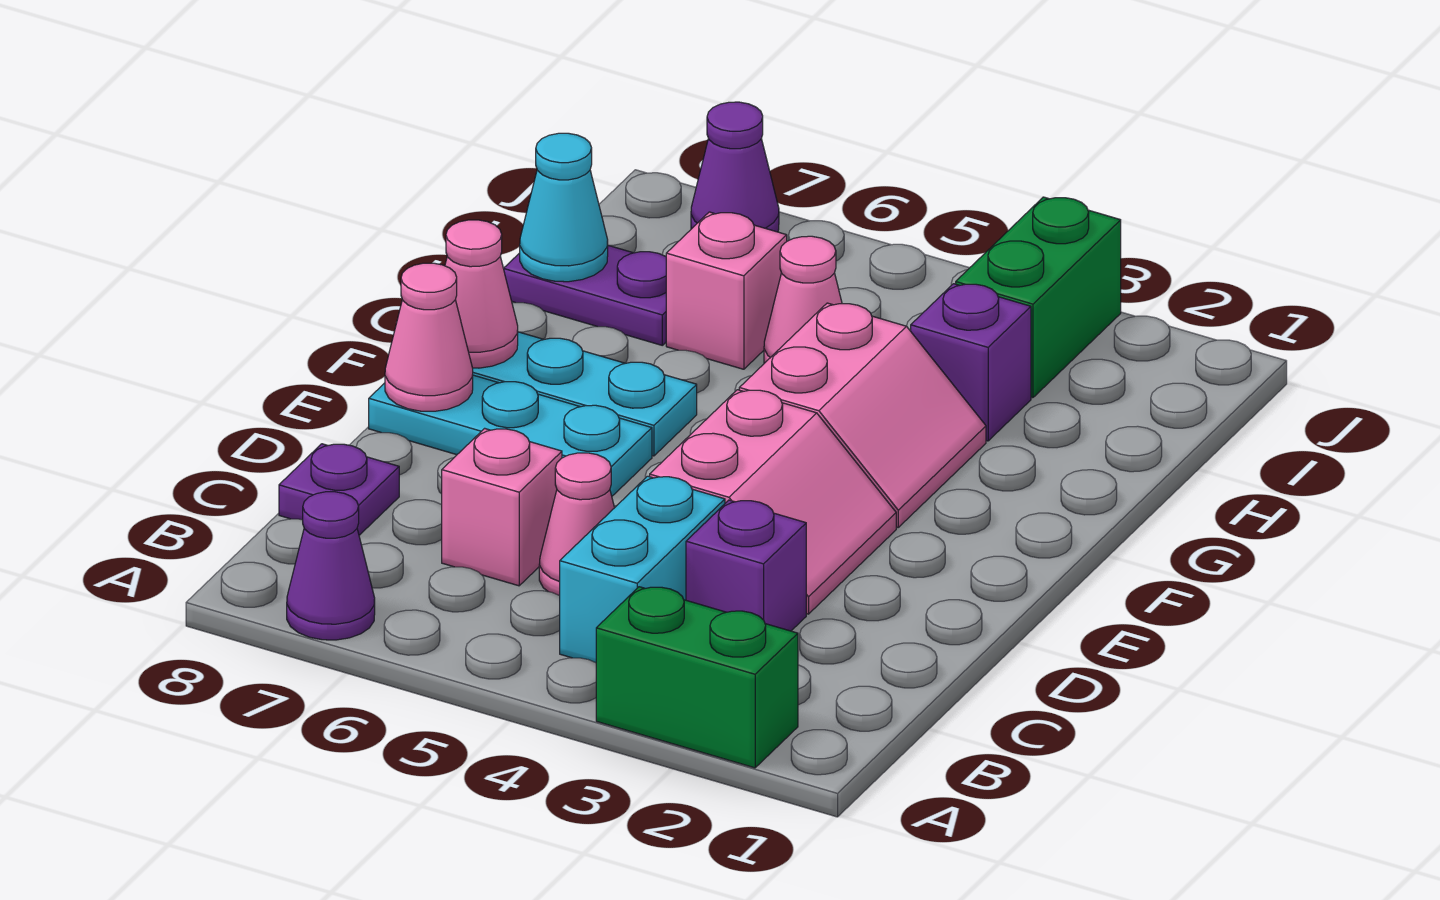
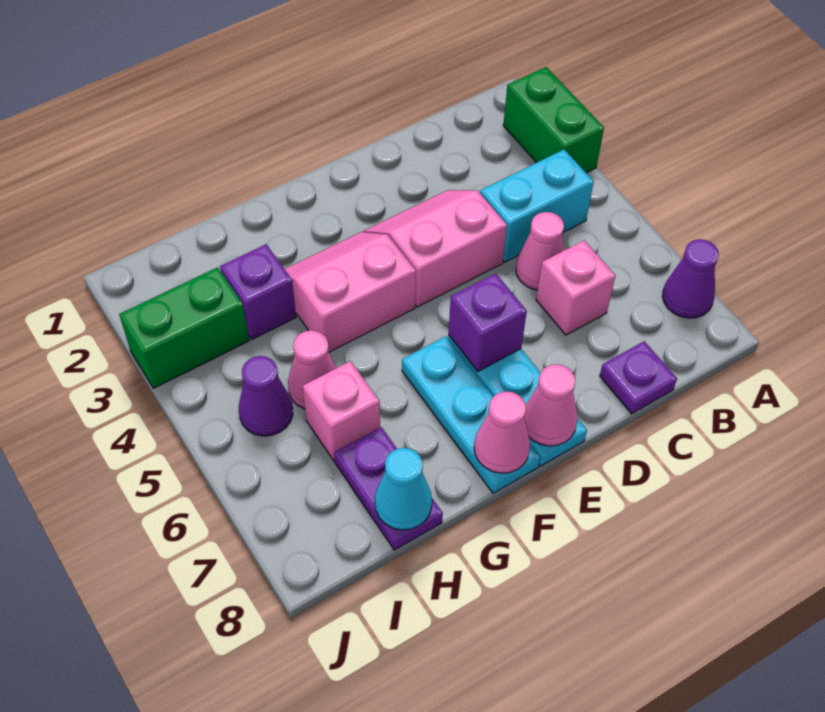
purple brick C3 level 1 -> purple brick E6 level 2
purple cone J7 level 1 -> purple cone I5 level 1

